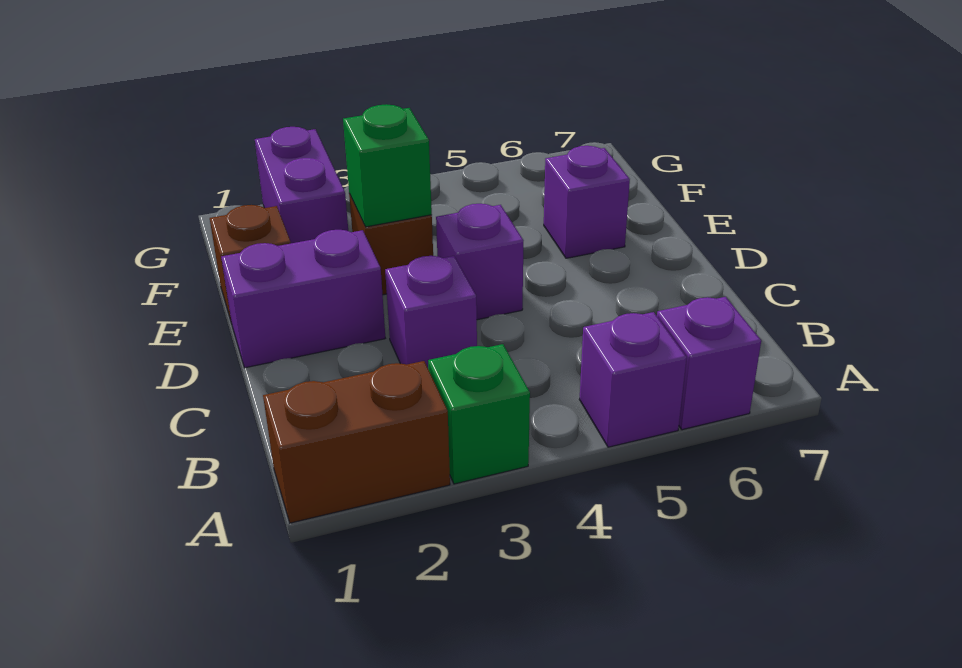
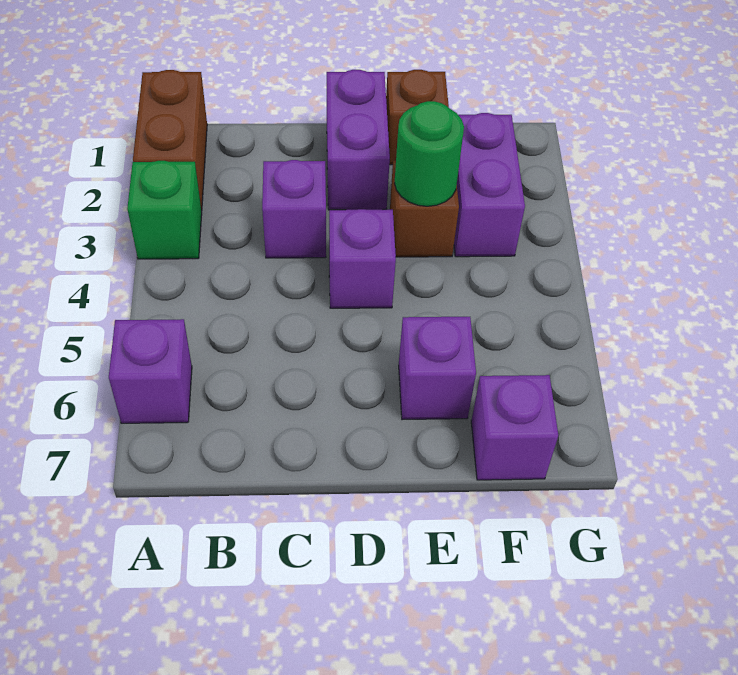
purple brick A5 level 1 -> purple brick F7 level 1
green brick E3 level 2 -> green round brick E3 level 2
purple brick F2:G2 level 1 -> purple brick F2:F3 level 1

